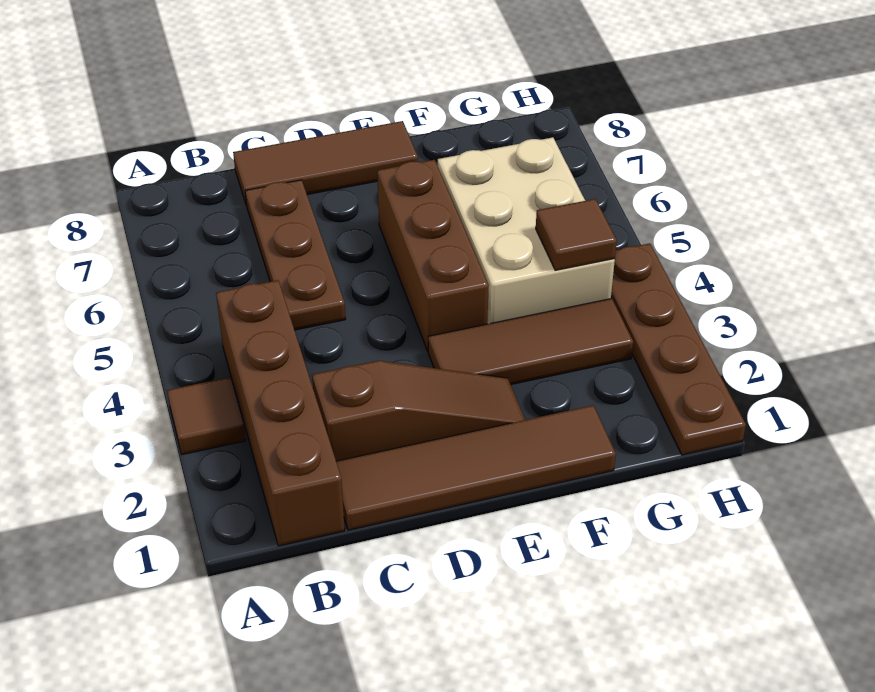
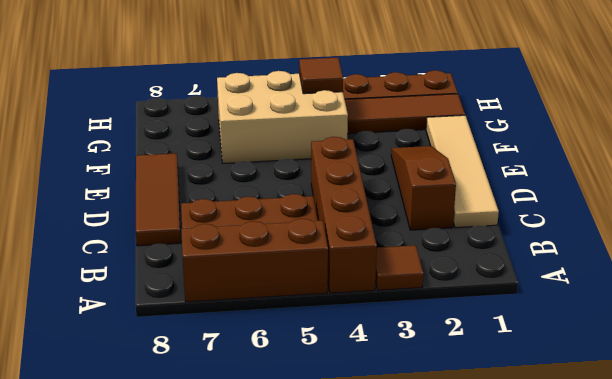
brown brick B1:B4 level 1 -> brown brick A4:D4 level 1
brown tile C1:F1 level 1 -> tan tile C1:F1 level 1
brown tile E3:G3 level 1 -> brown tile G1:G3 level 1
brown brick E4:E6 level 1 -> brown brick A5:A7 level 1

